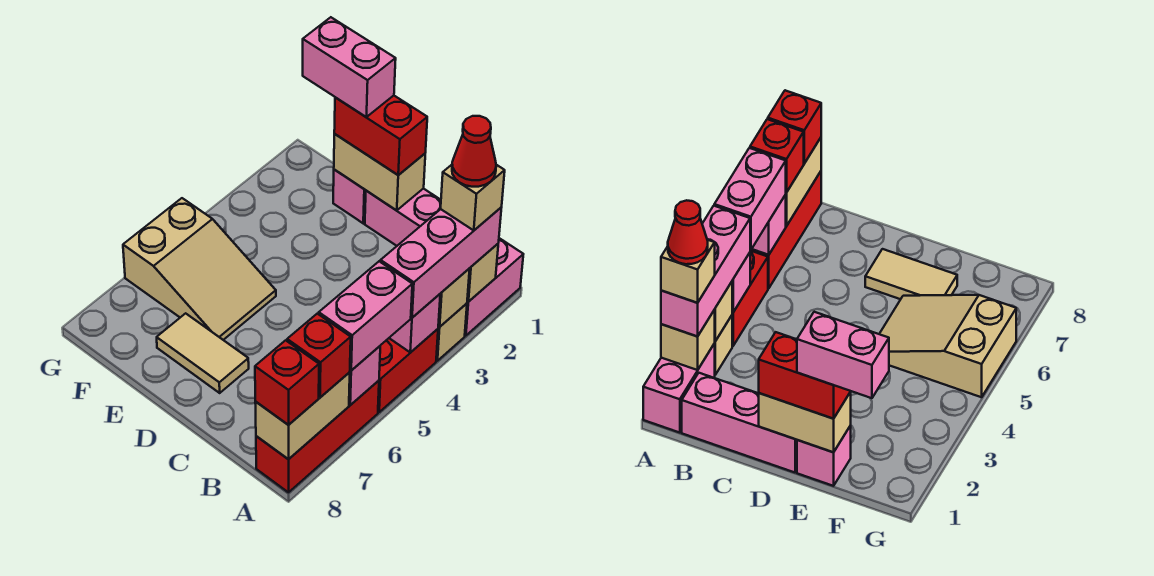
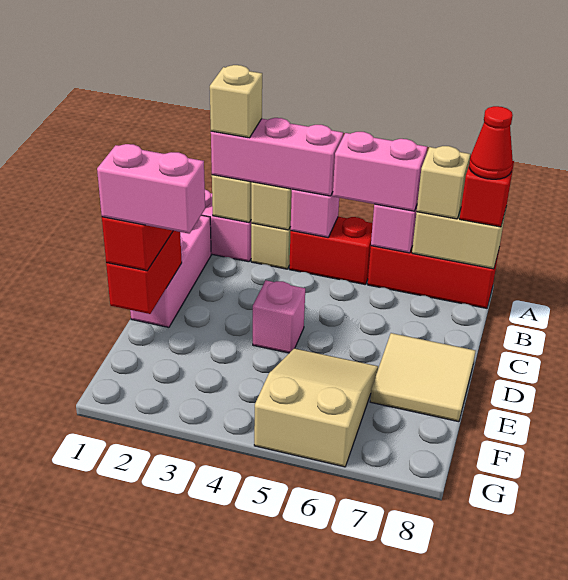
red cone A2 level 5 -> red cone A8 level 4
red brick A7 level 3 -> tan brick A7 level 3
tan brick D1:E1 level 2 -> red brick D1:E1 level 2
tan tile D7:E7 level 1 -> tan tile D7:E8 level 1
pink brick E1 level 1 -> pink brick D4 level 1
pink brick E1:F1 level 4 -> pink brick E1:E2 level 4

